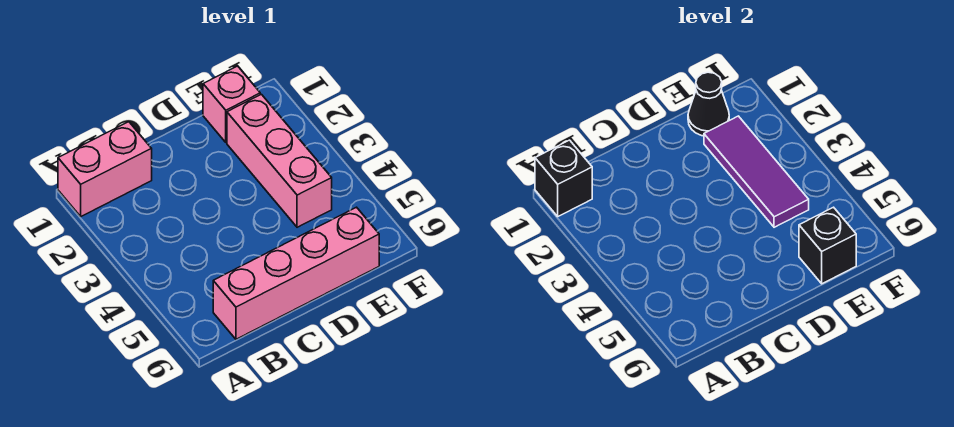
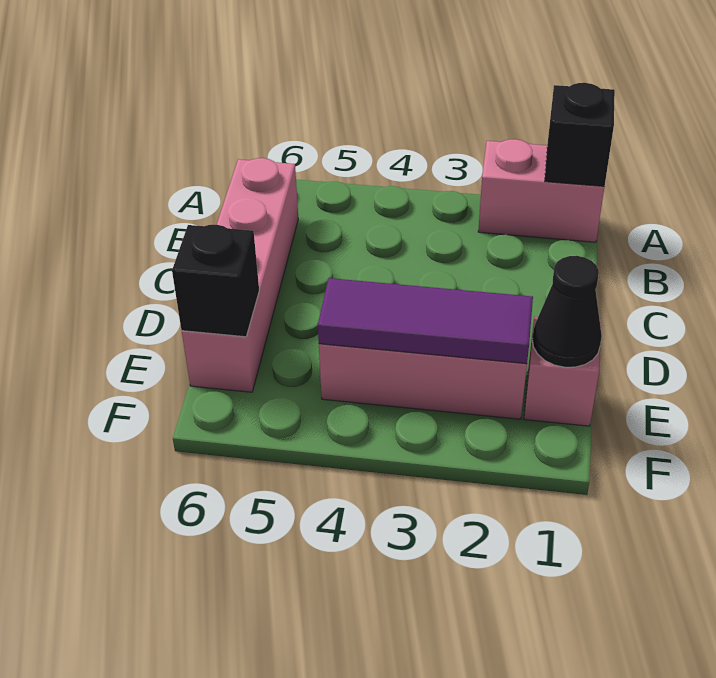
pink brick A1:B1 level 1 -> pink brick A1:A2 level 1

